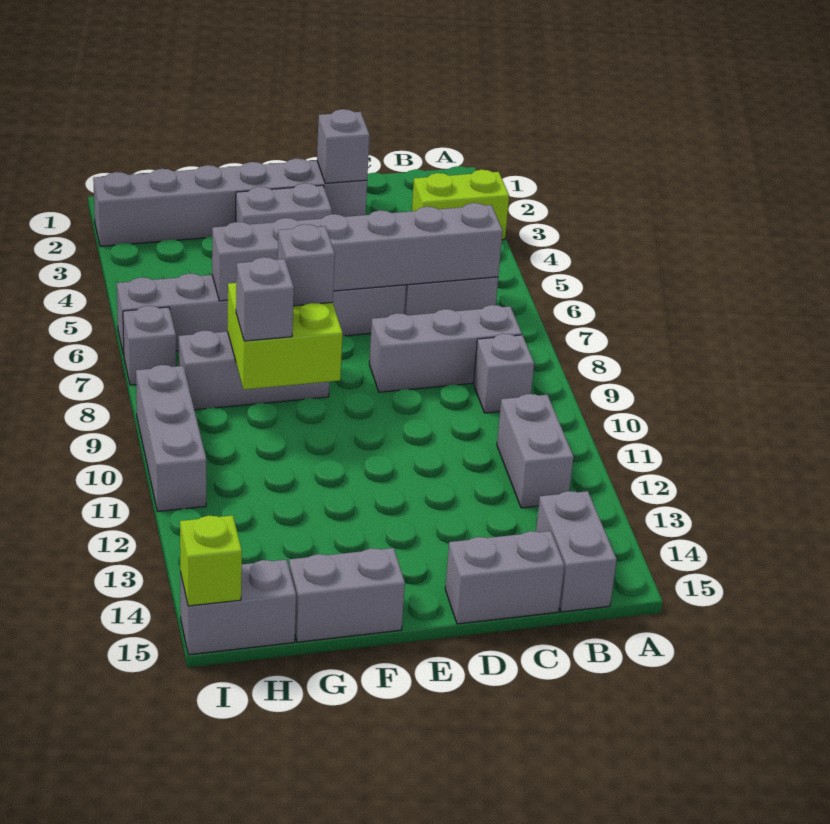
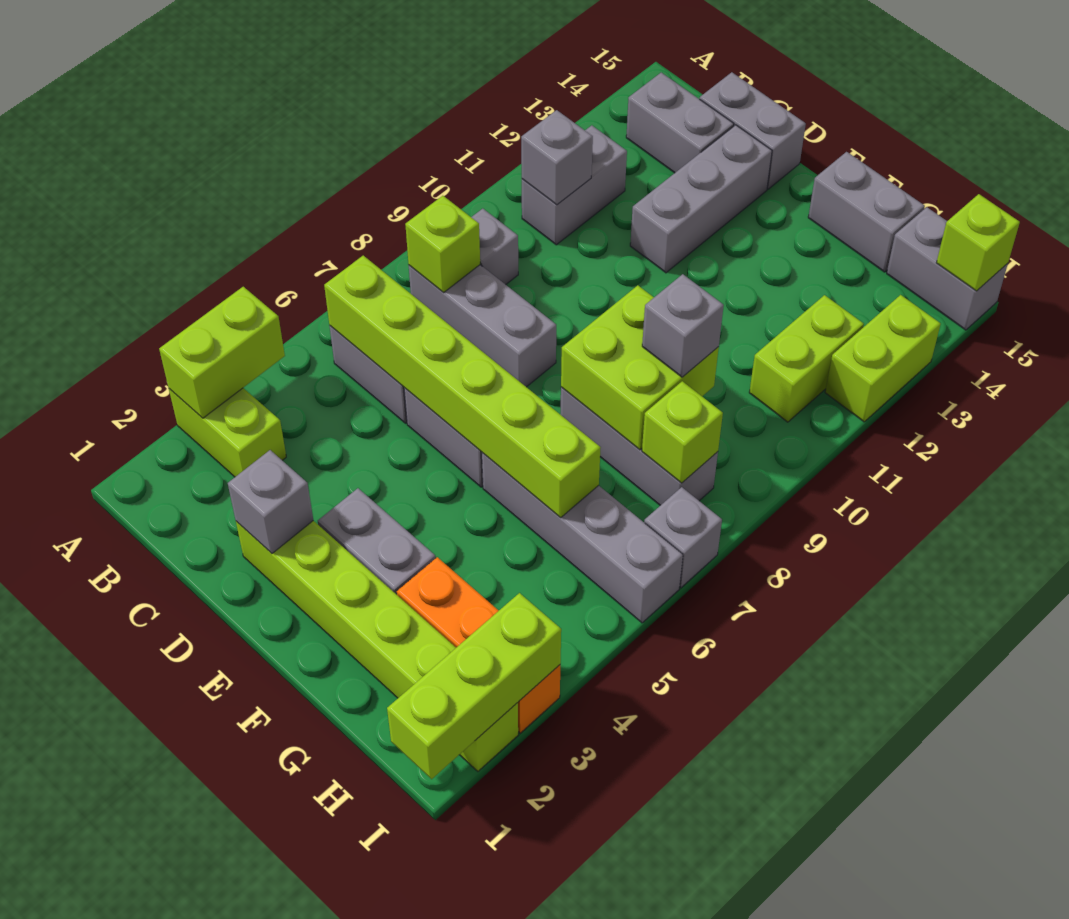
none -> lime brick A3:A4 level 2
grey brick B6:G6 level 2 -> lime brick B6:G6 level 2
none -> lime brick B8 level 2
grey brick B14:B15 level 1 -> grey brick B14:C14 level 1
grey brick D2:I2 level 1 -> lime brick D2:I2 level 1
grey brick F8 level 3 -> grey brick B11 level 2
none -> orange brick G3:I3 level 1
none -> lime brick H8 level 2
none -> lime brick H11:H12 level 1
none -> lime brick I1:I3 level 2
grey brick I9:I11 level 1 -> grey brick D12:D14 level 1
none -> lime brick I12:I13 level 1

